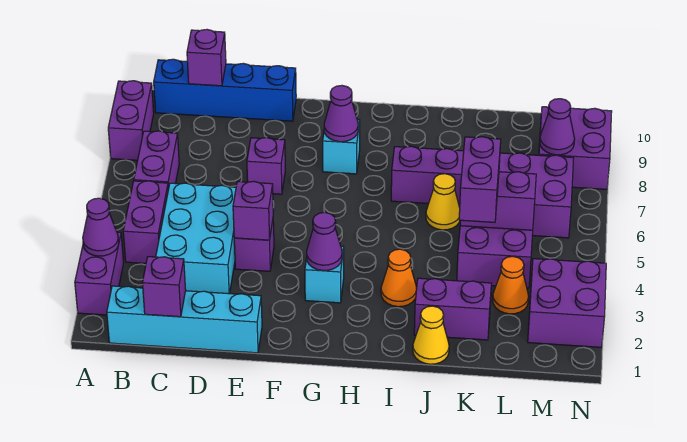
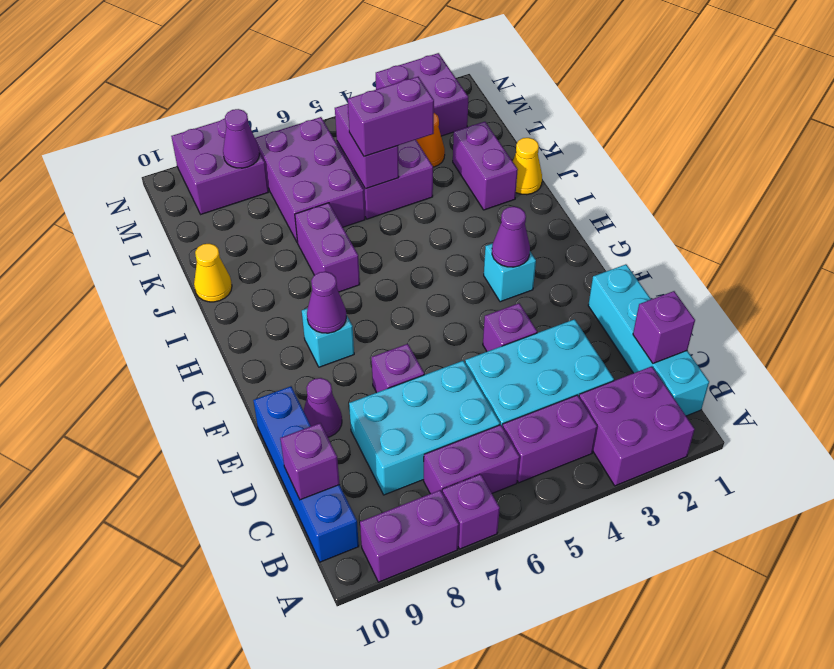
purple brick A2:A3 level 1 -> purple brick A2:B3 level 1
purple cone A3 level 2 -> purple cone E9 level 1
none -> cyan brick C6:D8 level 1
purple brick E4 level 2 -> purple brick A7 level 1
orange cone I3 level 1 -> none
yellow cone J6 level 1 -> yellow cone J10 level 1

